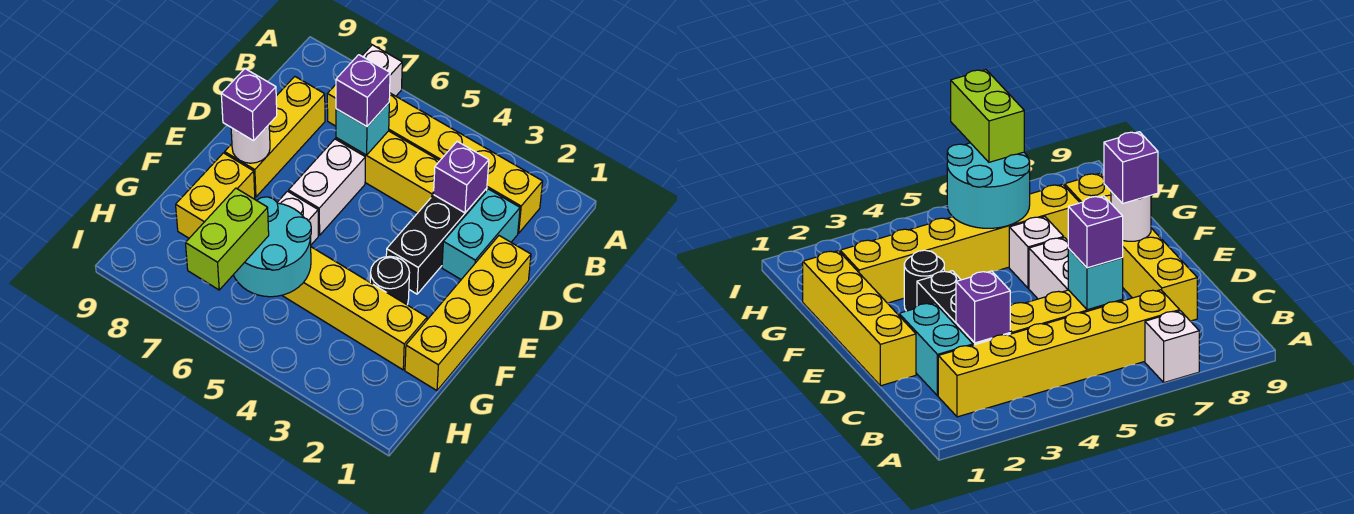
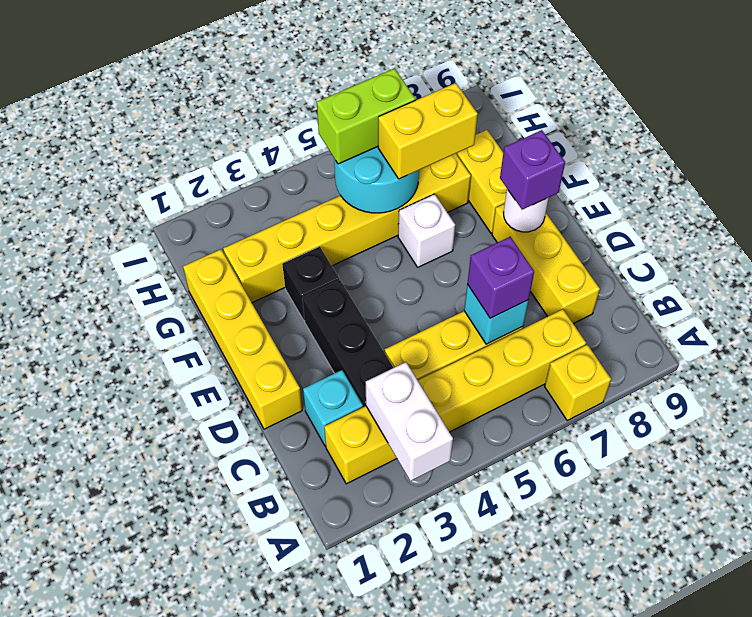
white brick A7 level 1 -> yellow brick A7 level 1
cyan brick C2:D2 level 1 -> cyan brick C2 level 1
purple brick C3 level 2 -> none
white brick D6:E6 level 1 -> white brick A3:B3 level 2
black round brick F3 level 1 -> black brick F3 level 1
none -> yellow brick G6:G7 level 3
lime brick H6:I6 level 3 -> lime brick H5:H6 level 3

